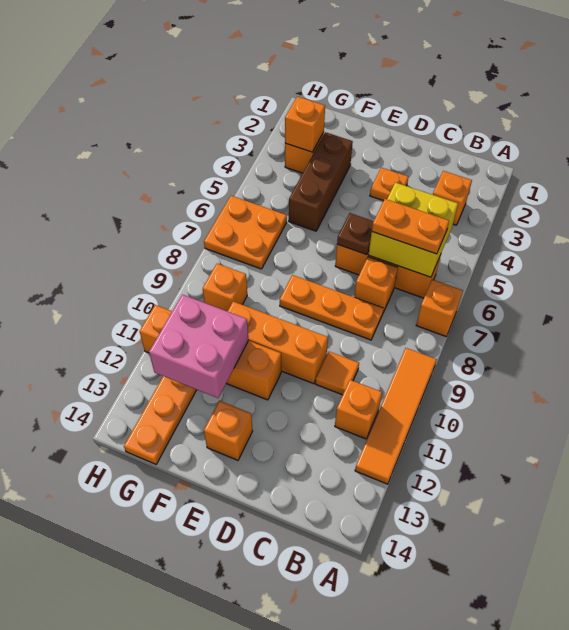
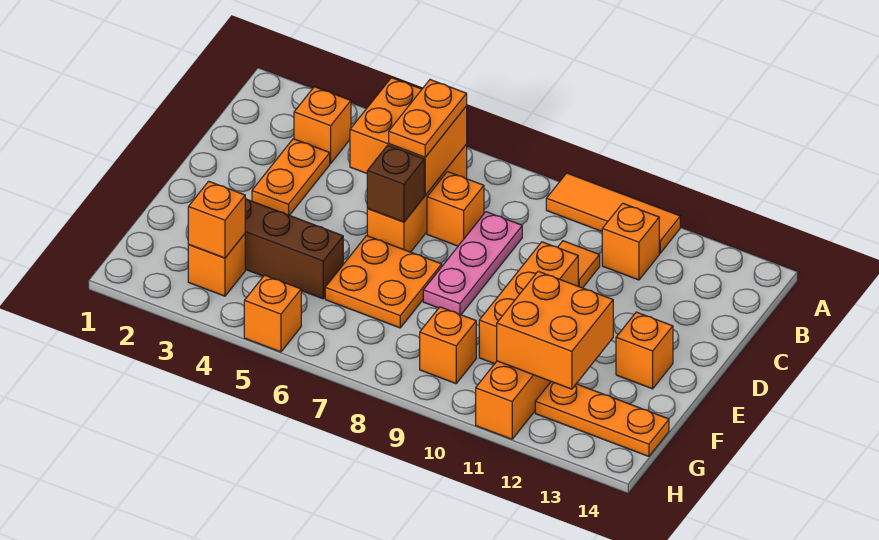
orange brick A7 level 1 -> orange brick H5 level 1
orange tile A9:A12 level 1 -> orange tile A9:A11 level 1
yellow brick B5:C6 level 2 -> orange brick B5:C6 level 2
orange plate C8:E8 level 1 -> pink plate C8:E8 level 1
orange plate D3 level 1 -> orange plate C3:D3 level 1
brown plate D6 level 2 -> brown brick D6 level 2
pink brick F11:G12 level 2 -> orange brick F11:G12 level 2
orange plate G6:H7 level 1 -> orange plate E6:F7 level 1

